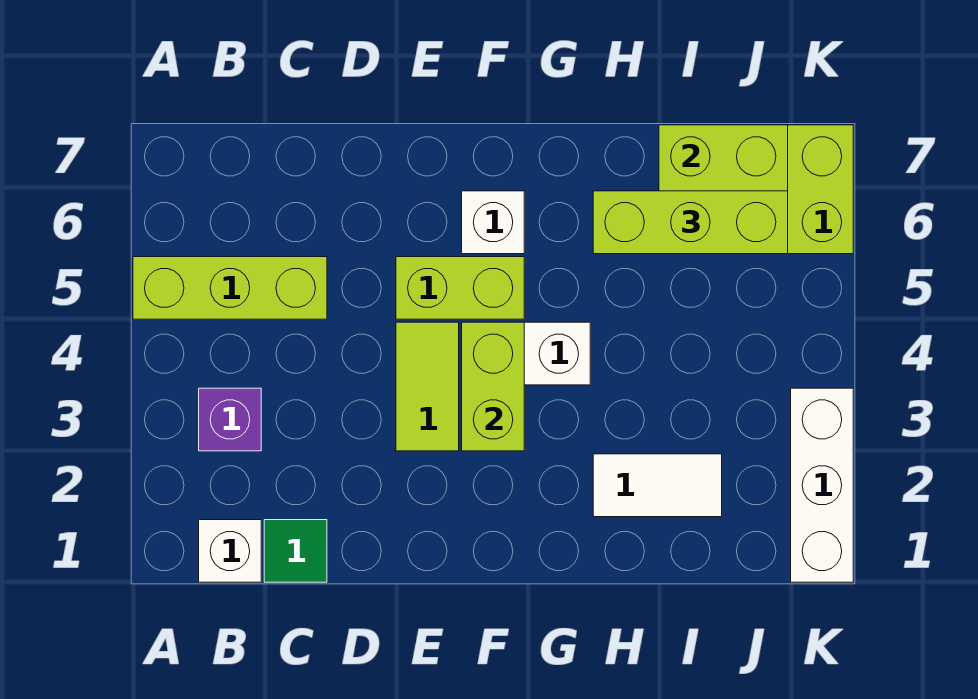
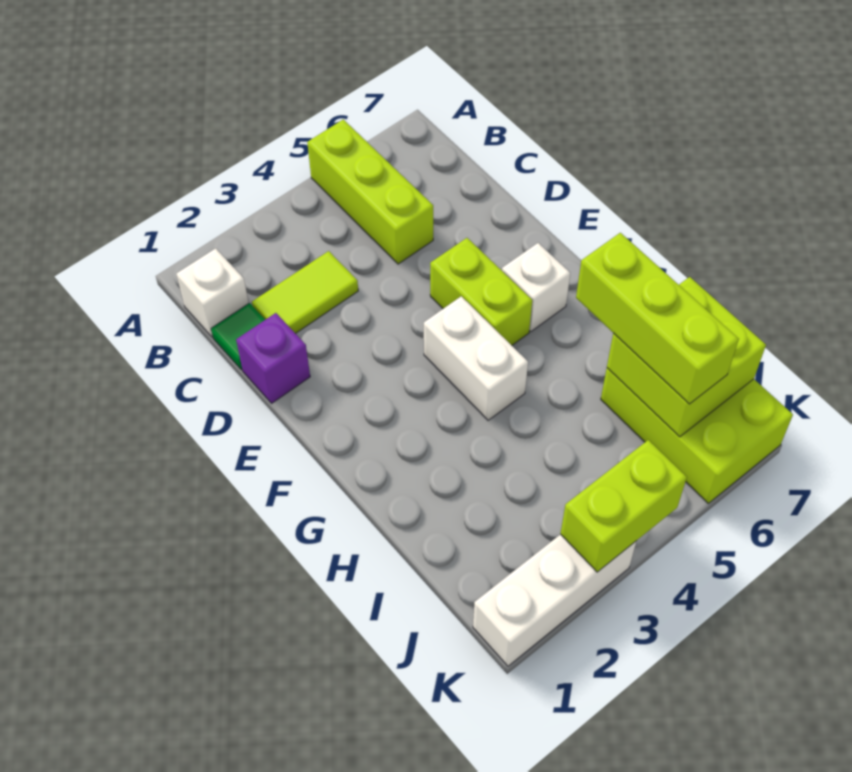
purple brick B3 level 1 -> purple brick D1 level 1
lime tile E3:E4 level 1 -> lime tile C2:C3 level 1
lime brick F3:F4 level 2 -> lime brick K3:K4 level 2
white tile H2:I2 level 1 -> none

